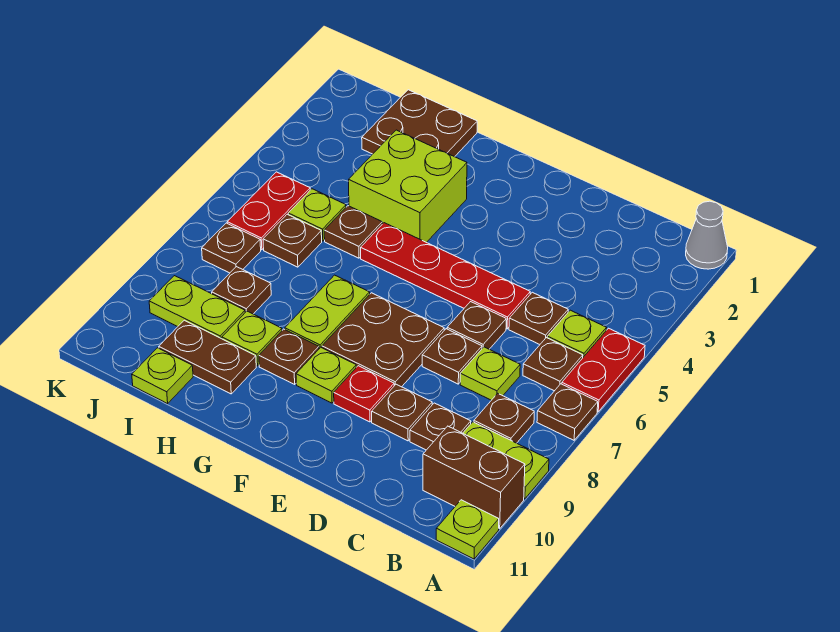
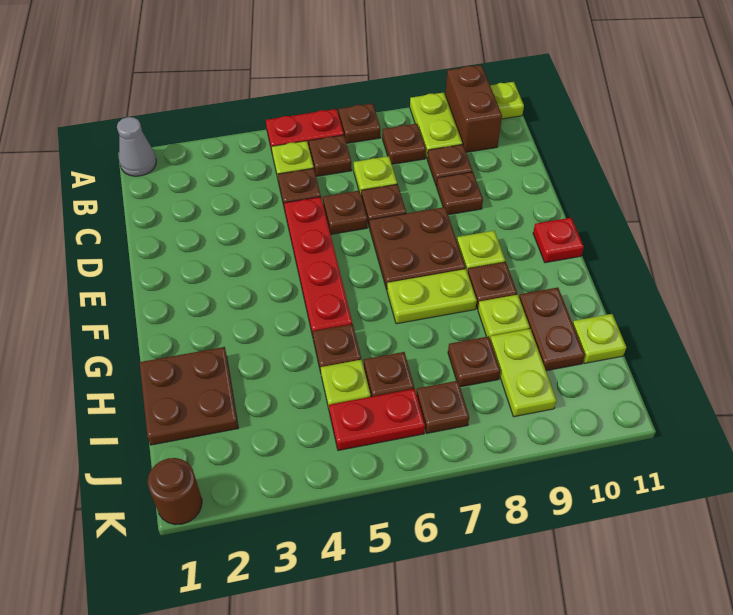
red plate E9 level 1 -> red plate F11 level 1
lime brick G3:H4 level 1 -> none
none -> brown round brick K1 level 1

